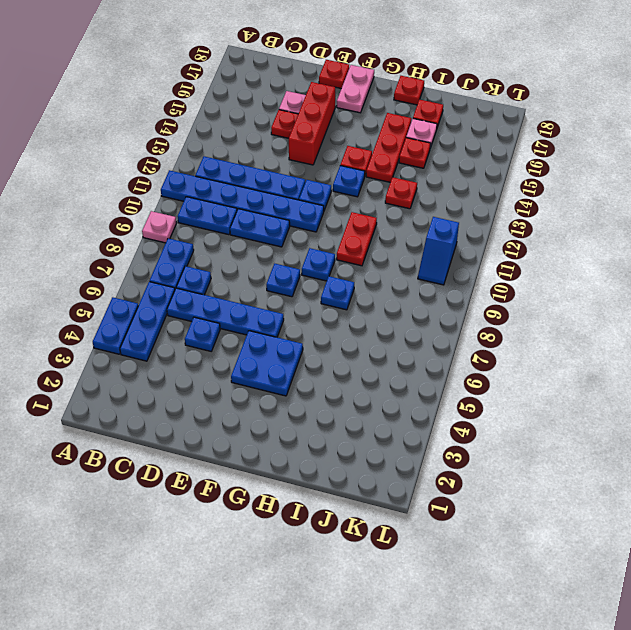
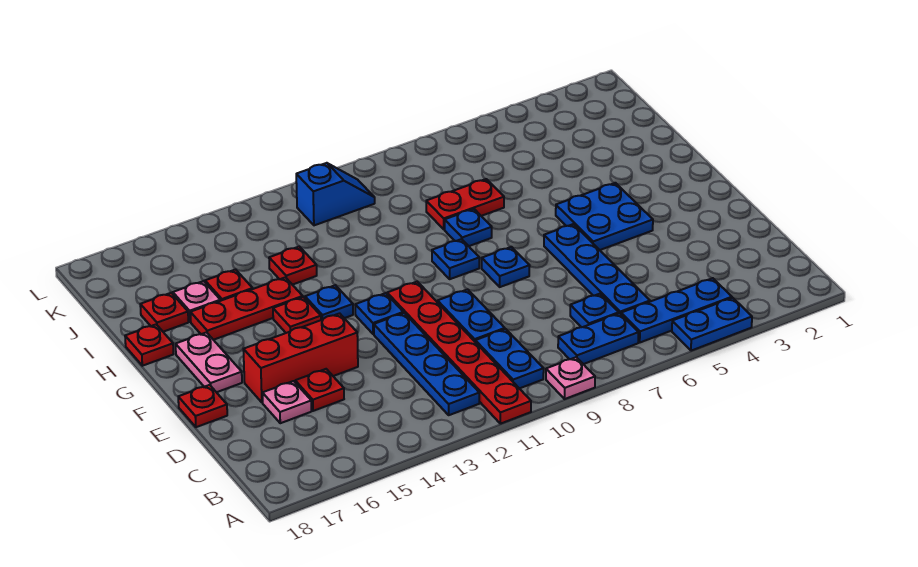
blue plate A11:F11 level 1 -> red plate A11:F11 level 1
blue plate D5 level 1 -> none
pink plate F17:F18 level 1 -> pink plate F17:G17 level 1
red plate H10:H11 level 1 -> red plate I7:I8 level 1

